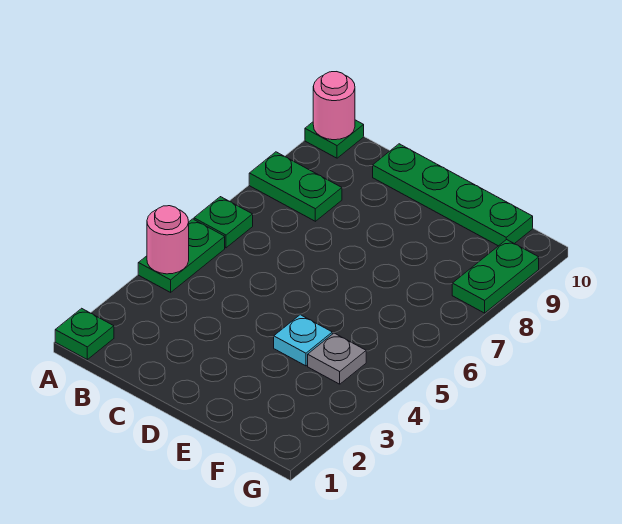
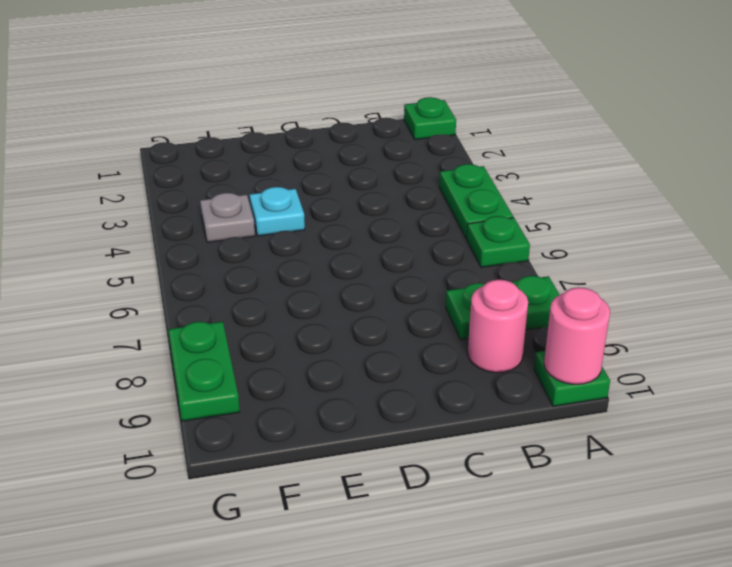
pink round brick A4 level 2 -> pink round brick B9 level 1
green plate C10:F10 level 1 -> none

